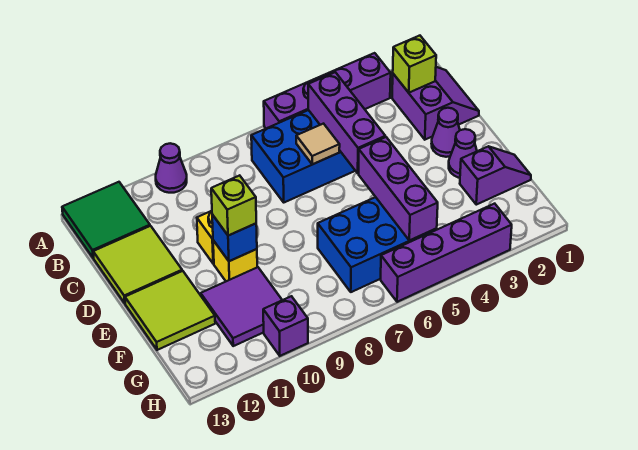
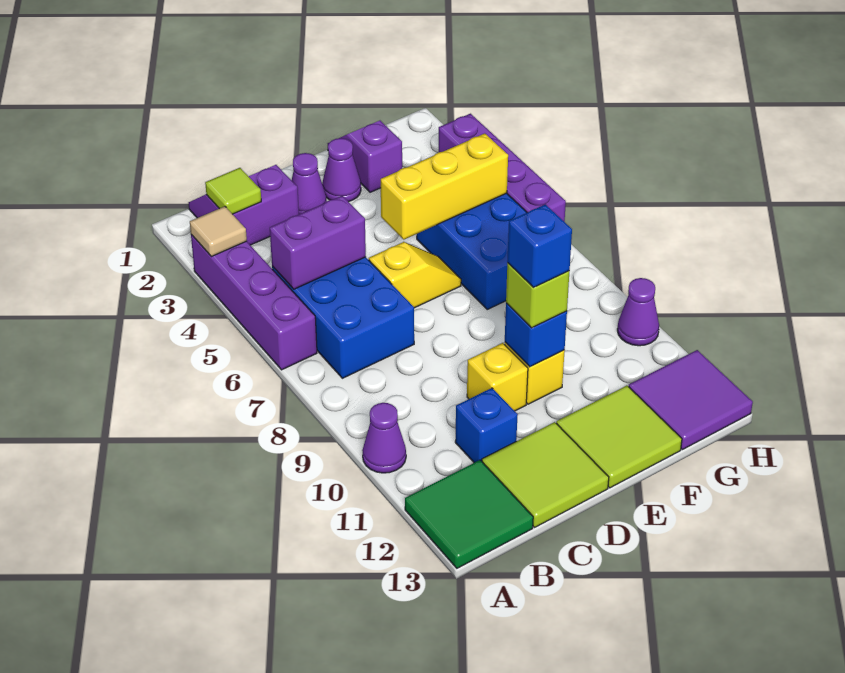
lime brick B2 level 2 -> lime tile B2 level 2
purple brick B5:D5 level 2 -> purple brick B5:C5 level 2
tan tile C6 level 2 -> tan tile A3 level 2
none -> blue brick C11 level 1
none -> yellow slope D6:E6 level 1 top D
purple brick E5:G5 level 2 -> yellow brick E5:G5 level 2
none -> blue brick E10 level 4
purple tile F10:G11 level 1 -> purple tile G12:H13 level 1
purple brick H10 level 1 -> purple cone H10 level 1

